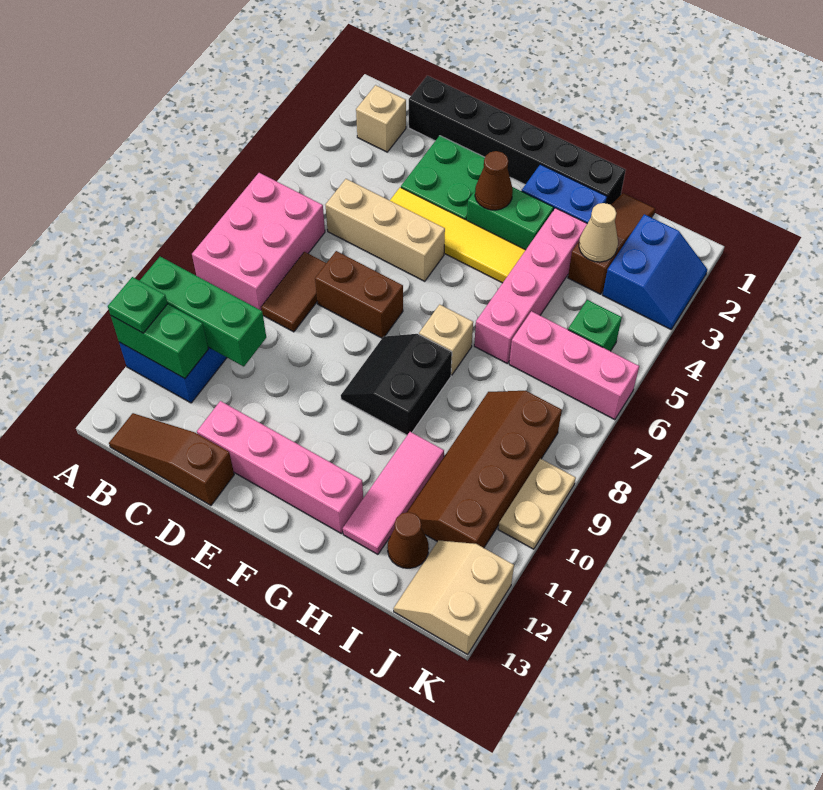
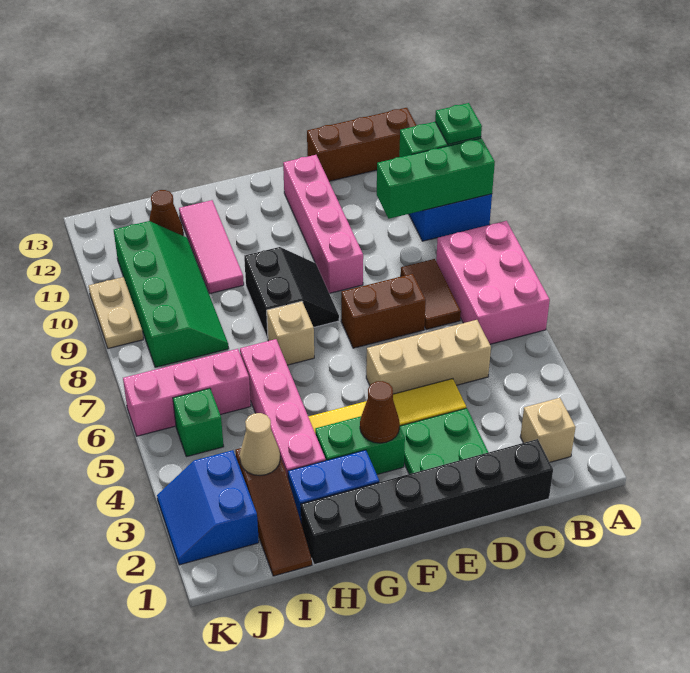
brown slope B13:D13 level 1 top D -> brown brick B13:D13 level 1
pink brick D12:G12 level 1 -> pink brick E9:E12 level 1
brown slope I8:J11 level 1 top J -> green slope I8:J11 level 1 top J
tan slope J12:K13 level 1 top K -> none

